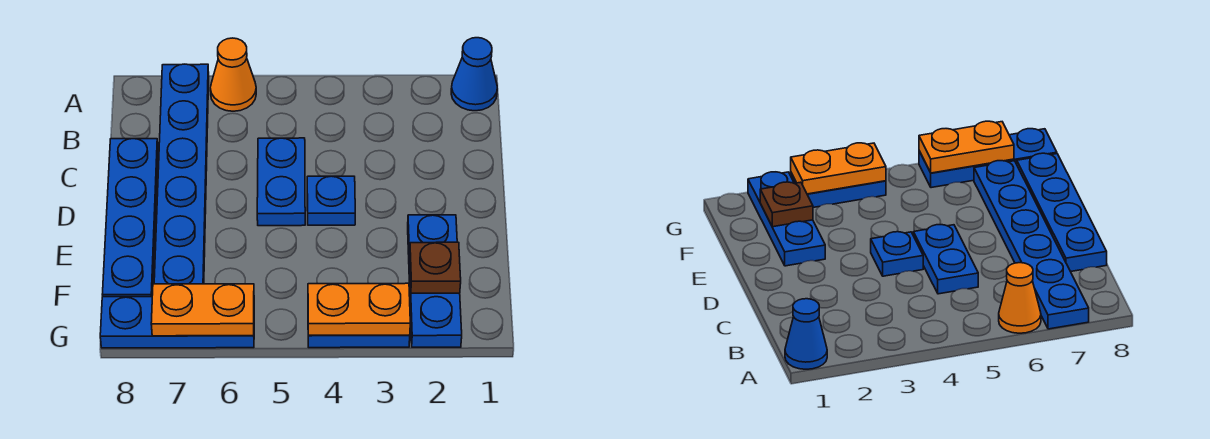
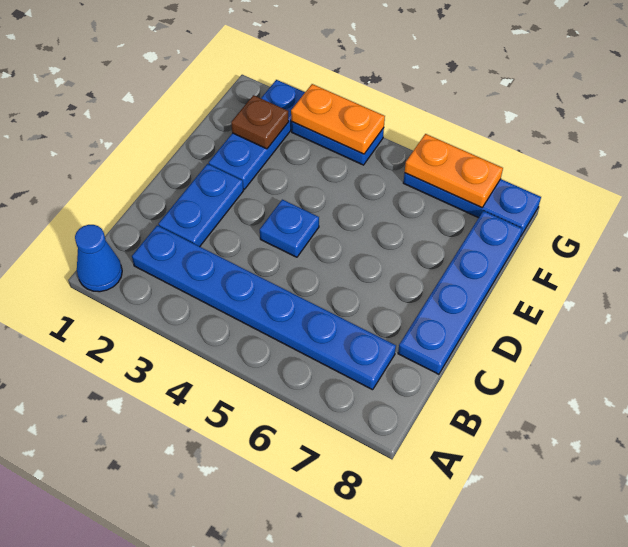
orange cone A6 level 1 -> none
blue plate A7:F7 level 1 -> blue plate B2:B7 level 1
blue plate C5:D5 level 1 -> blue plate C2:D2 level 1

